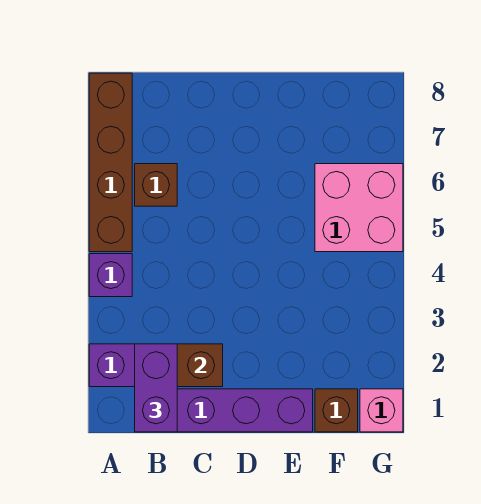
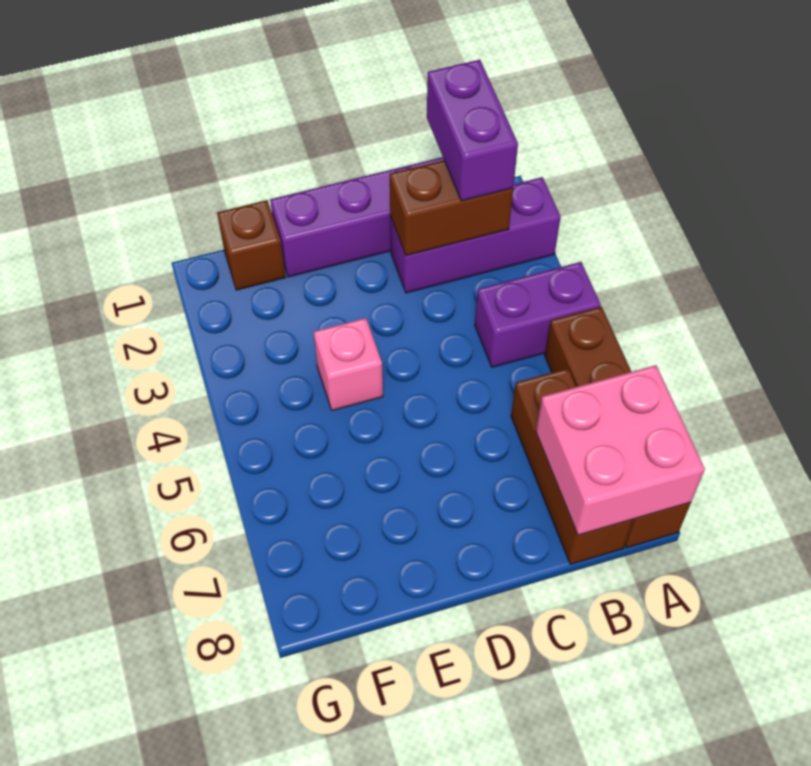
purple brick A4 level 1 -> purple brick A4:B4 level 1
brown brick B6 level 1 -> brown brick B6:B8 level 1
pink brick F5:G6 level 1 -> pink brick A7:B8 level 2
pink brick G1 level 1 -> pink brick E4 level 1

